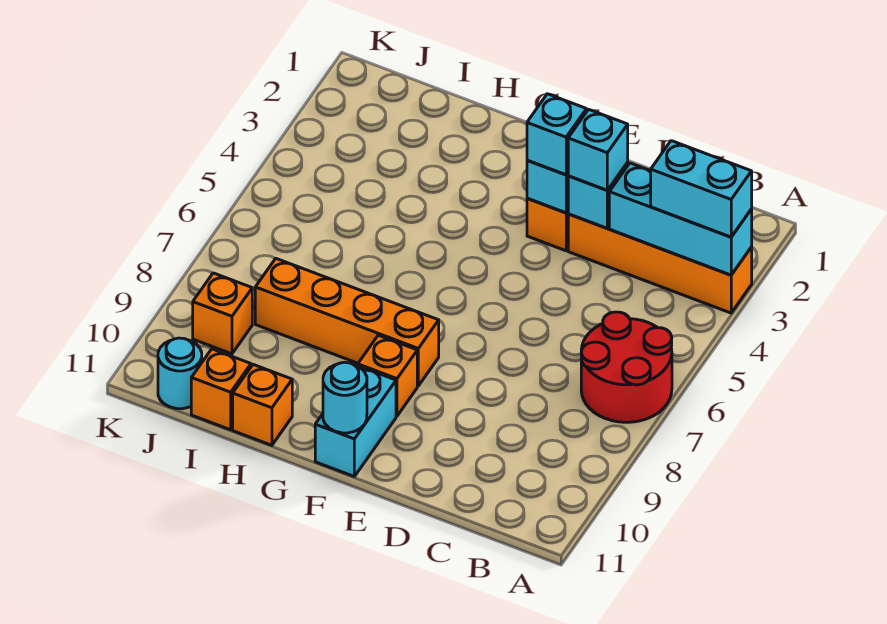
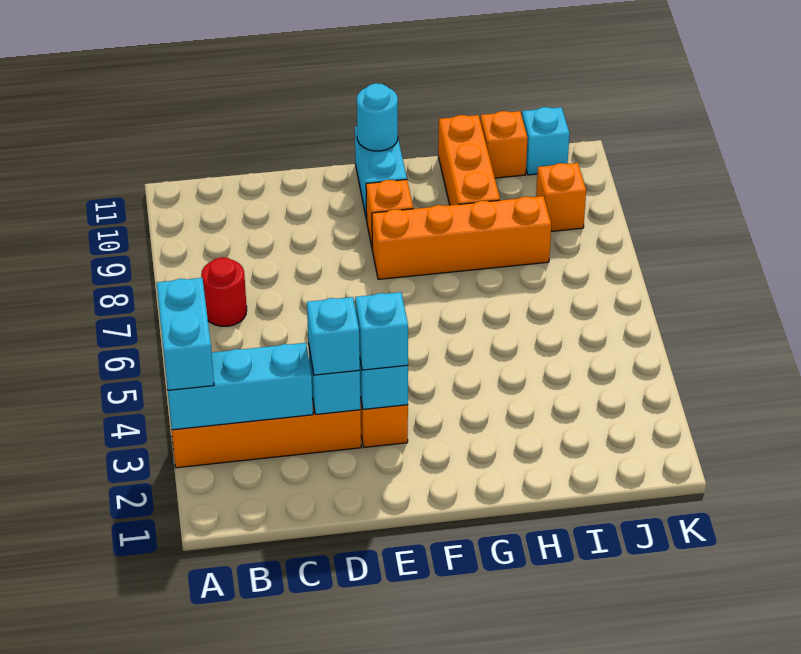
cyan brick A3:B3 level 3 -> cyan brick A3:A4 level 3
red round brick A6:B7 level 1 -> red round brick B7 level 1
orange brick H11 level 1 -> orange brick H9:H11 level 1
cyan round brick J11 level 1 -> cyan brick J11 level 1

